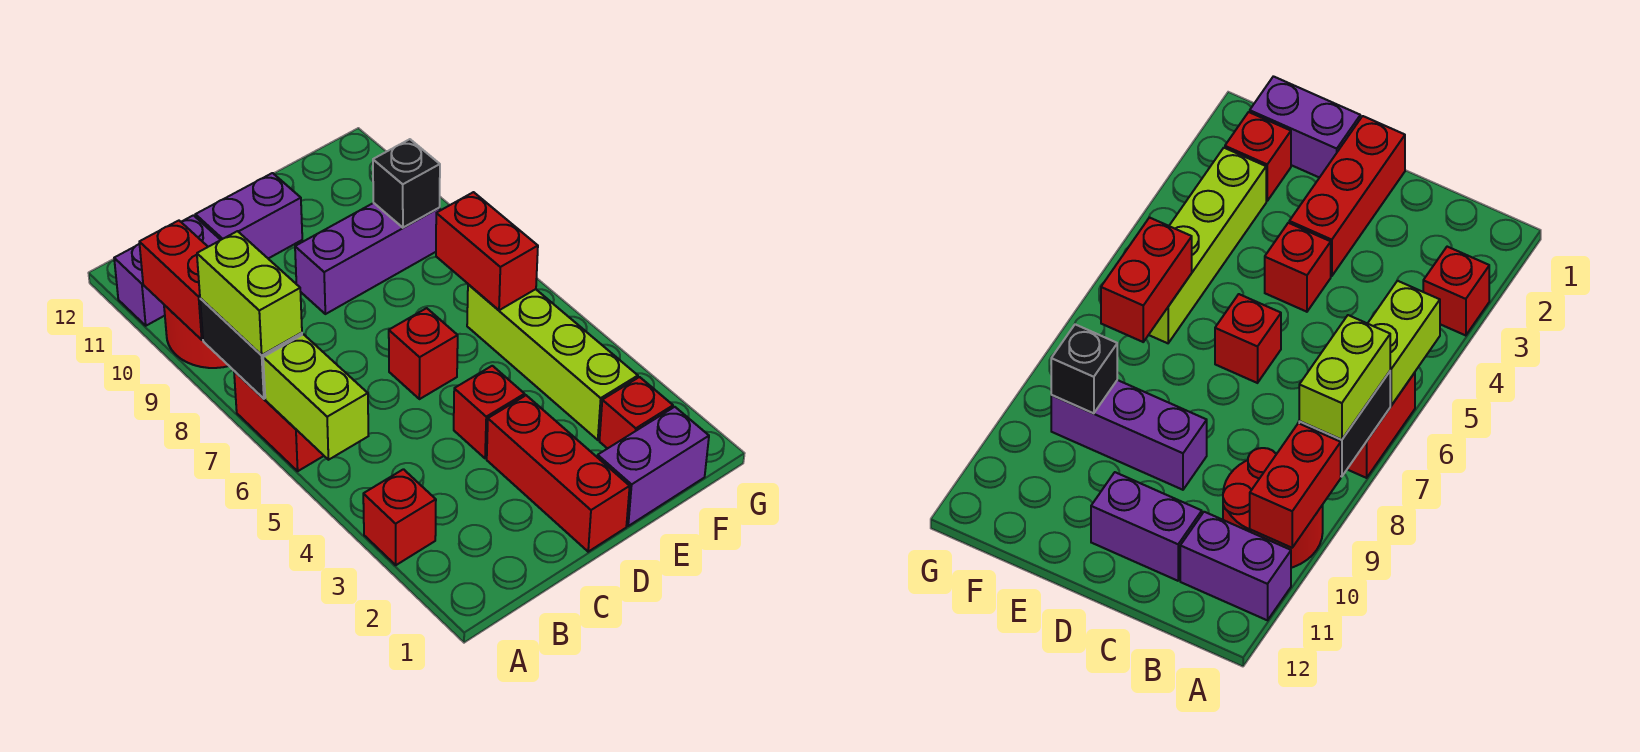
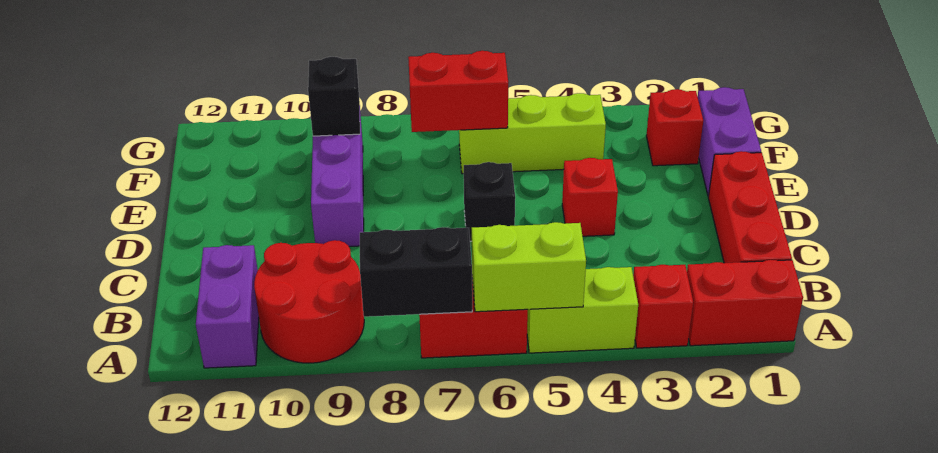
lime brick A7:A8 level 3 -> lime brick A4:A5 level 1
red brick A9:A10 level 2 -> red brick A1:A2 level 1
purple brick C11:D11 level 1 -> none
red brick D1:D3 level 1 -> red brick B1:D1 level 1
red brick D6 level 1 -> black brick D6 level 1
lime brick F3:F6 level 1 -> lime brick F4:F6 level 1

